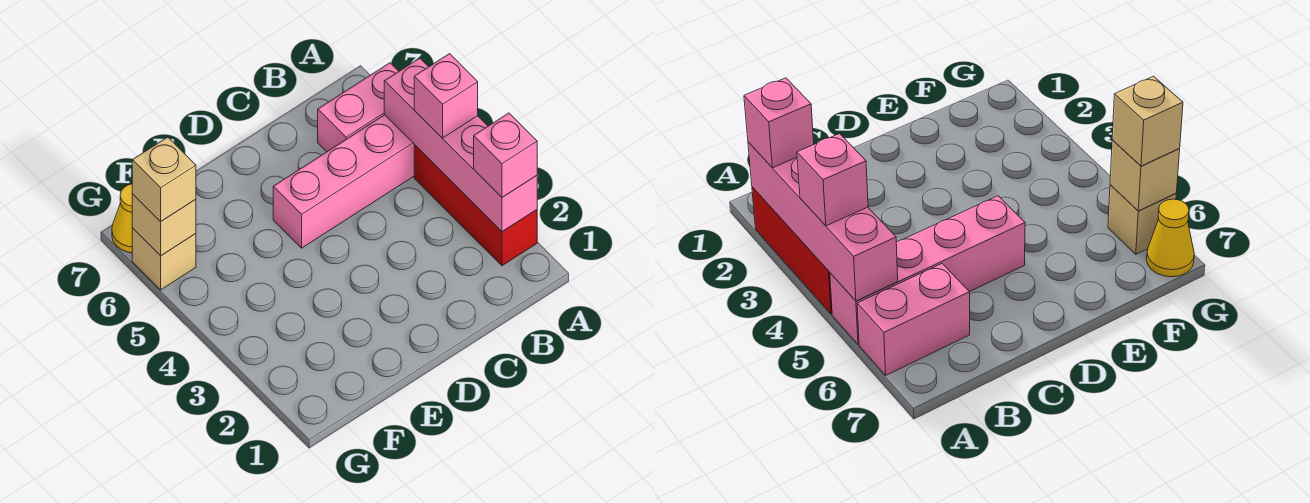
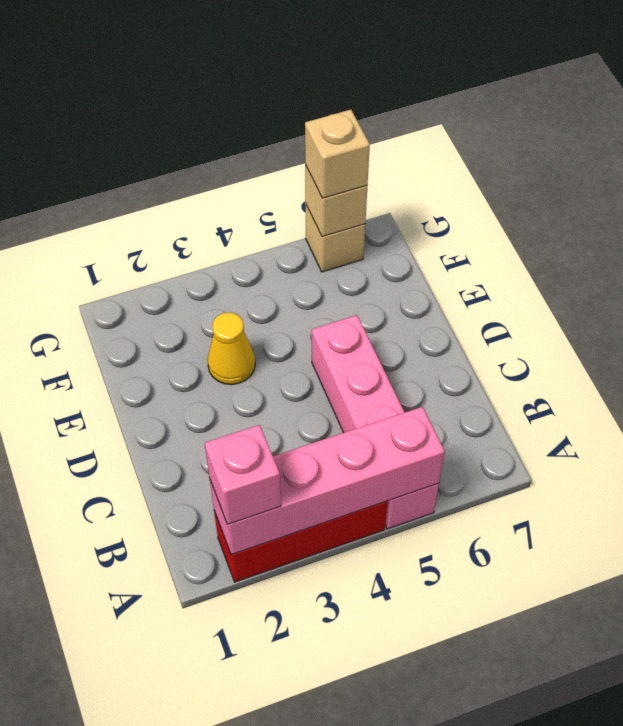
pink brick A4 level 3 -> none
pink brick A6:B6 level 1 -> none
yellow cone G7 level 1 -> yellow cone E3 level 1

